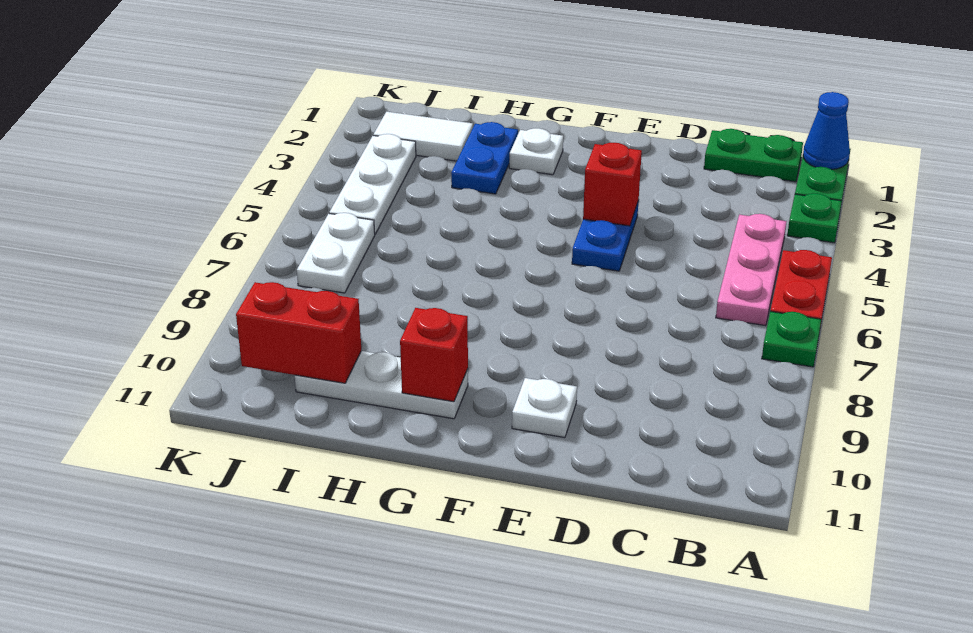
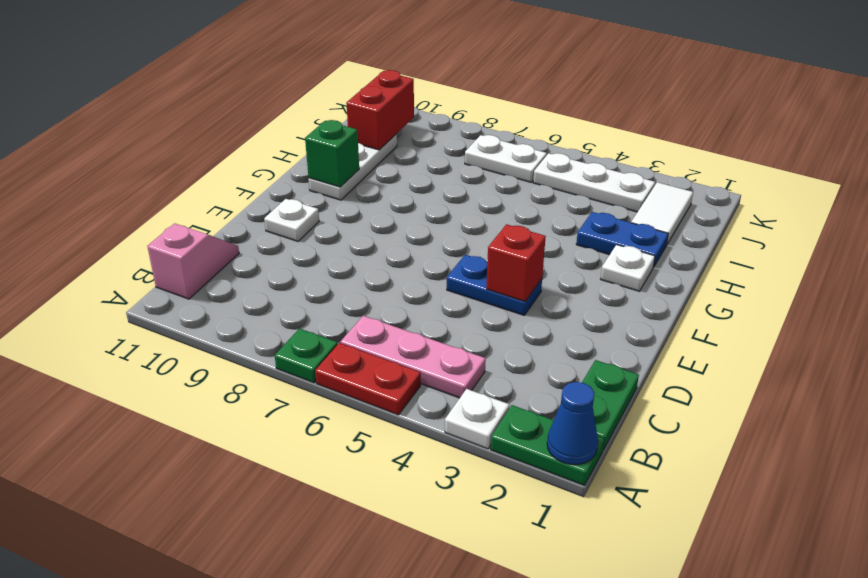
green plate A3 level 1 -> white plate A3 level 1
none -> pink slope B11:C11 level 1 top B
red brick G10 level 2 -> green brick G10 level 2

